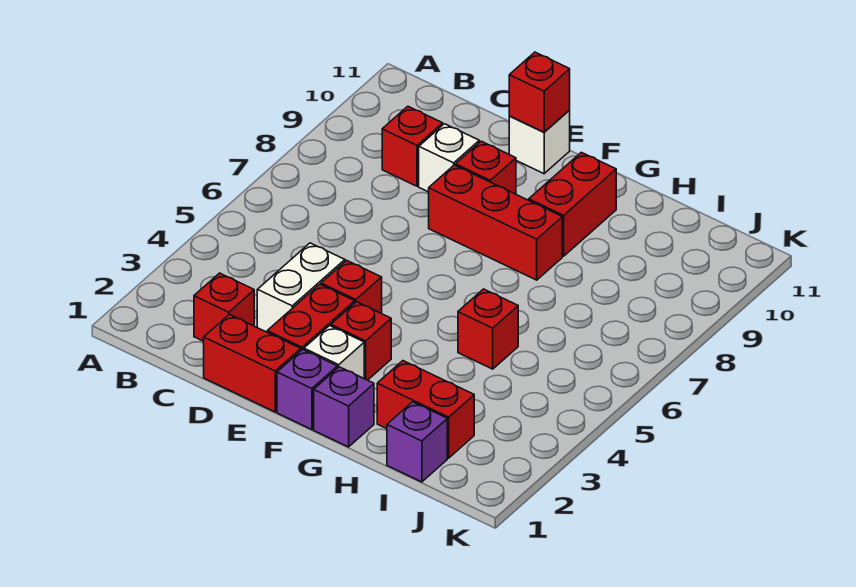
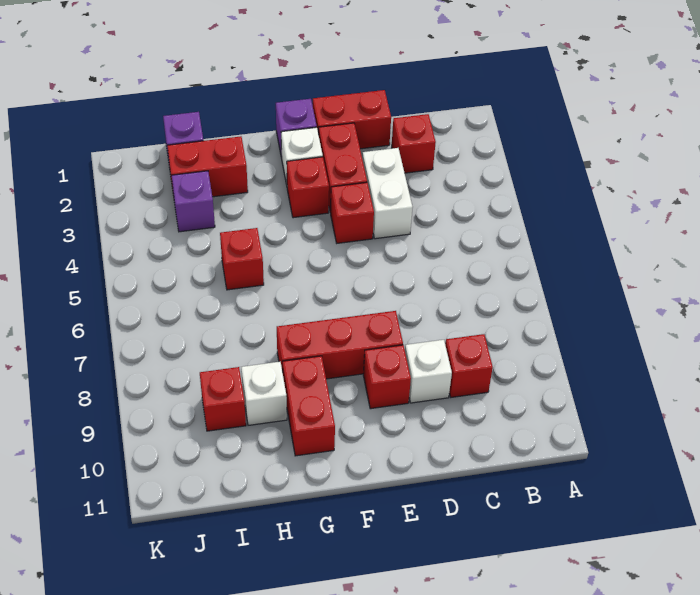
white brick E11 level 1 -> white brick H9 level 1
red brick E11 level 2 -> red brick I9 level 1
purple brick G1 level 1 -> purple brick I3 level 1

